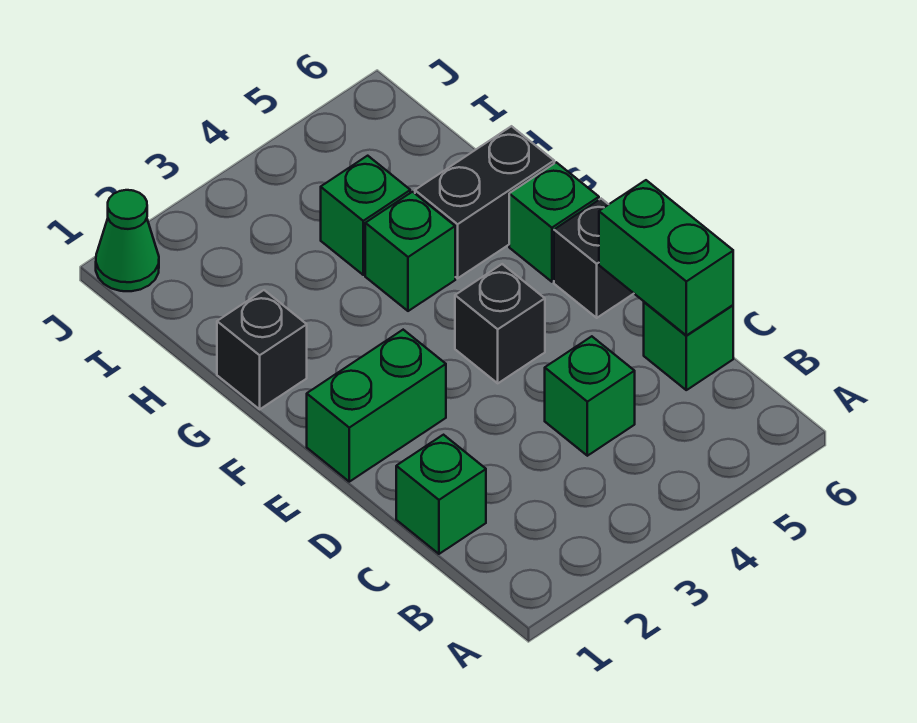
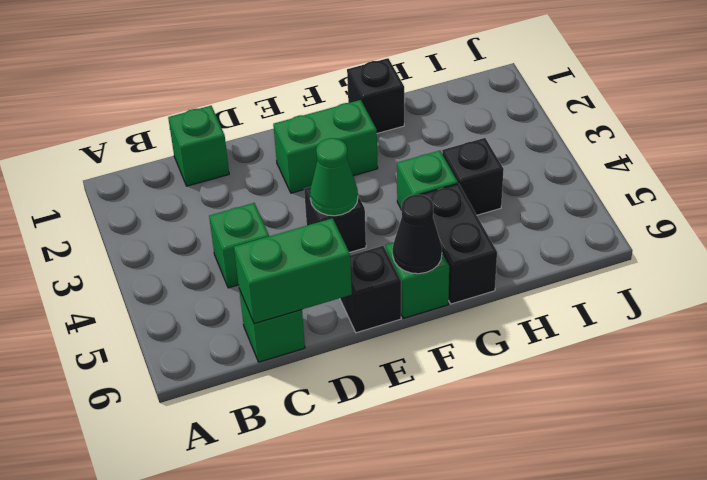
green brick E1:E2 level 1 -> green brick E2:F2 level 1
none -> black cone F6 level 2
green brick H4 level 1 -> black brick H4 level 1
green cone J1 level 1 -> green cone E4 level 2

